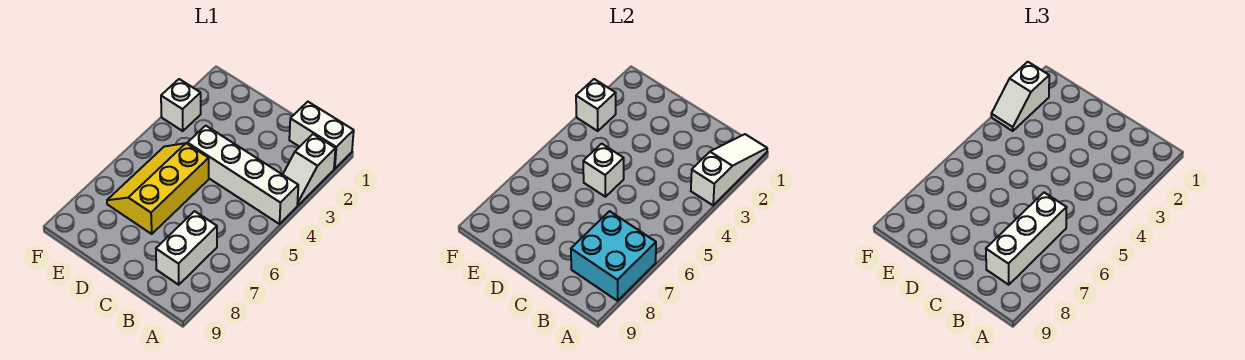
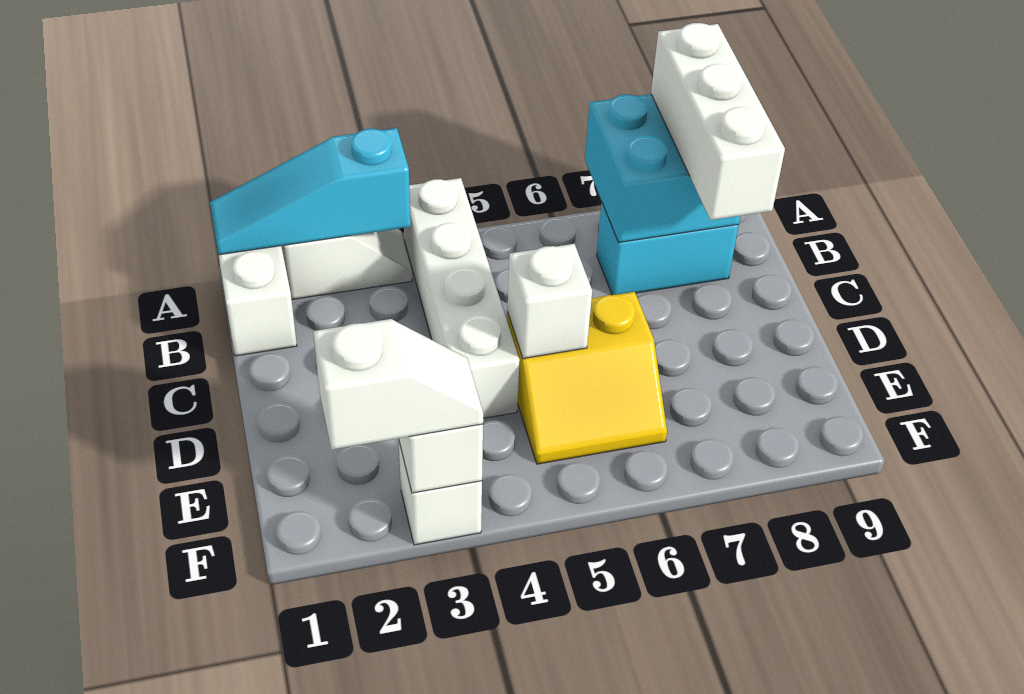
white slope A1:A3 level 2 top 3 -> cyan slope A1:A3 level 2 top 3
white brick B6:B8 level 3 -> white brick A8:C8 level 3
white brick B7:B8 level 1 -> cyan brick B7:B8 level 1
yellow slope D5:E7 level 1 top D -> yellow slope D5:E6 level 1 top D

